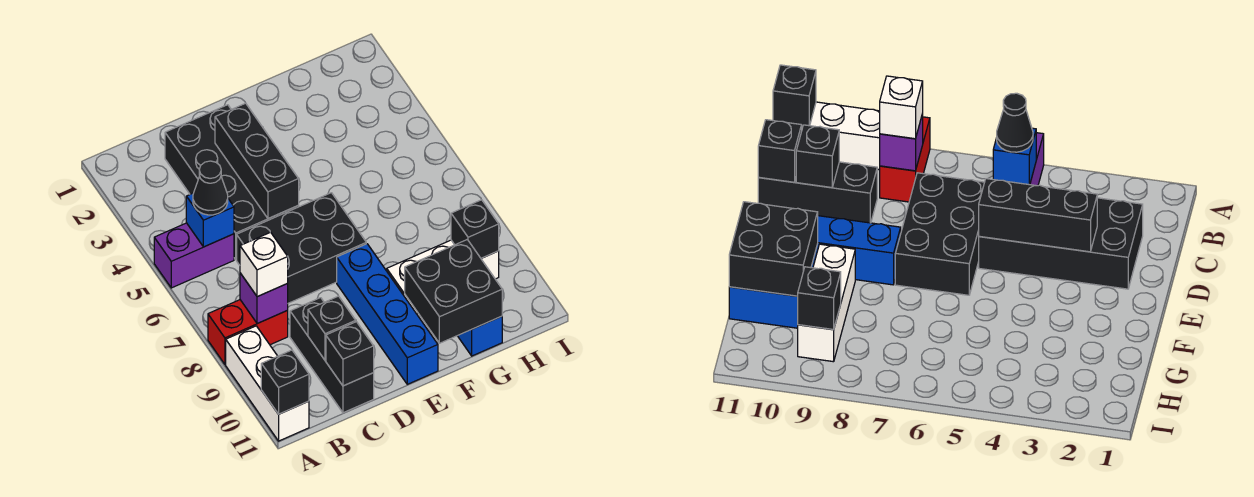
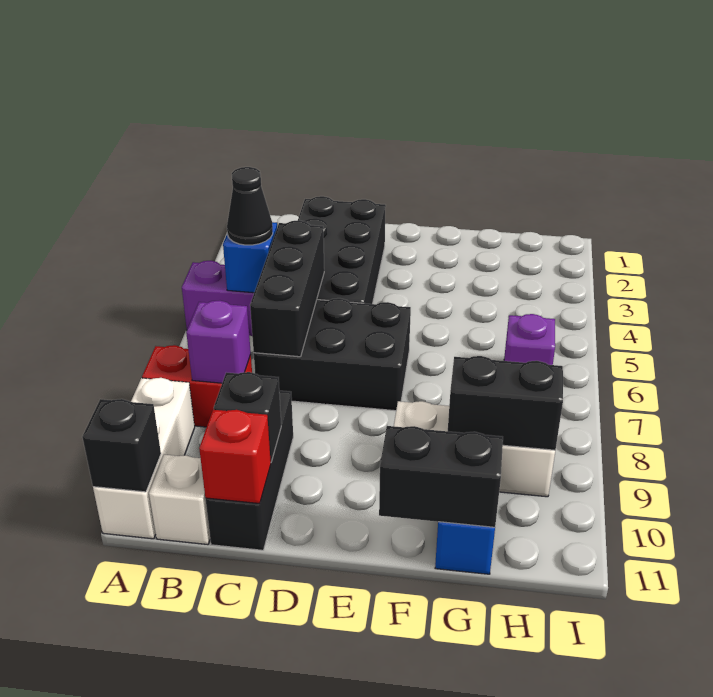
white brick B8 level 3 -> white brick B11 level 1
black brick C11 level 2 -> red brick C11 level 2
black brick D3:D5 level 2 -> black brick C5:C7 level 2
blue brick E8:E11 level 1 -> none
black brick F10:G11 level 2 -> black brick F11:G11 level 2
none -> purple brick H6 level 1
black brick H9 level 2 -> black brick G9:H9 level 2

